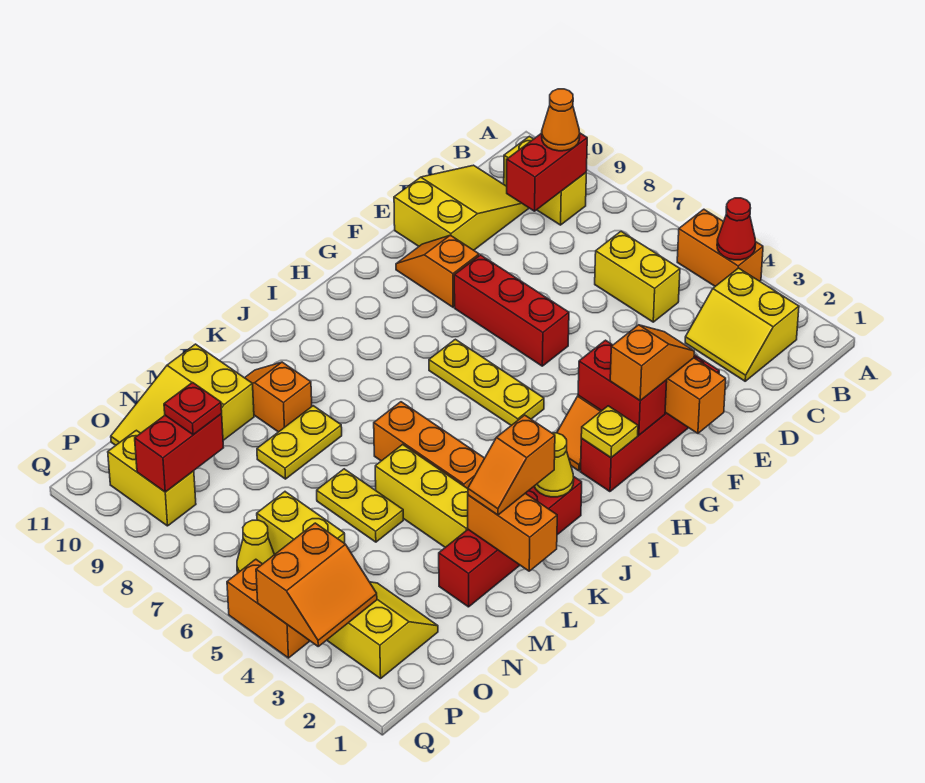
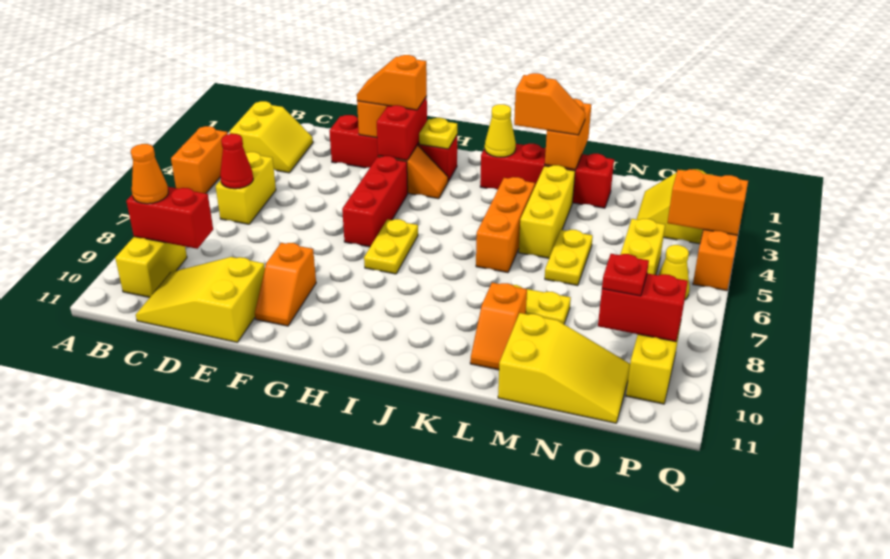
red cone A4 level 2 -> red cone C6 level 2
red brick F6:F8 level 1 -> red brick G4:G6 level 1
yellow plate H5:H7 level 1 -> yellow plate H6:H7 level 1

